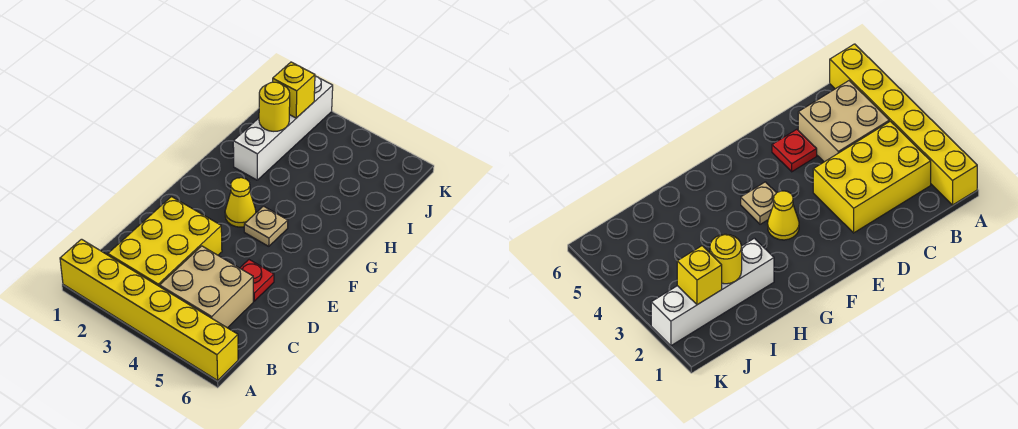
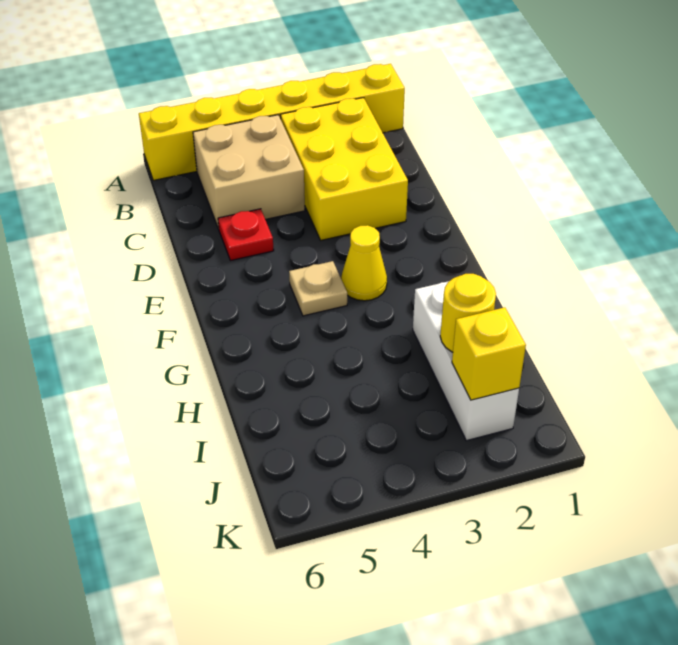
white brick H2:K2 level 1 -> white brick H2:J2 level 1

